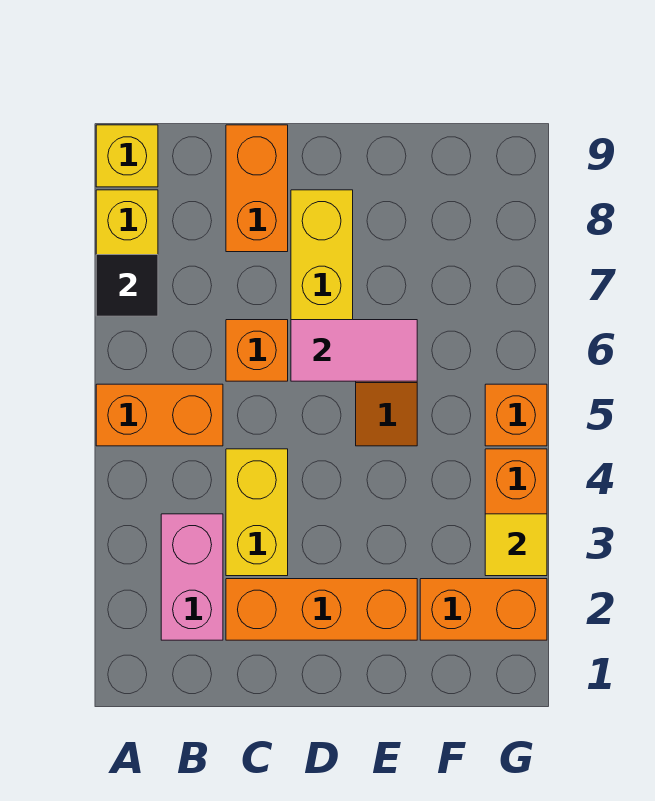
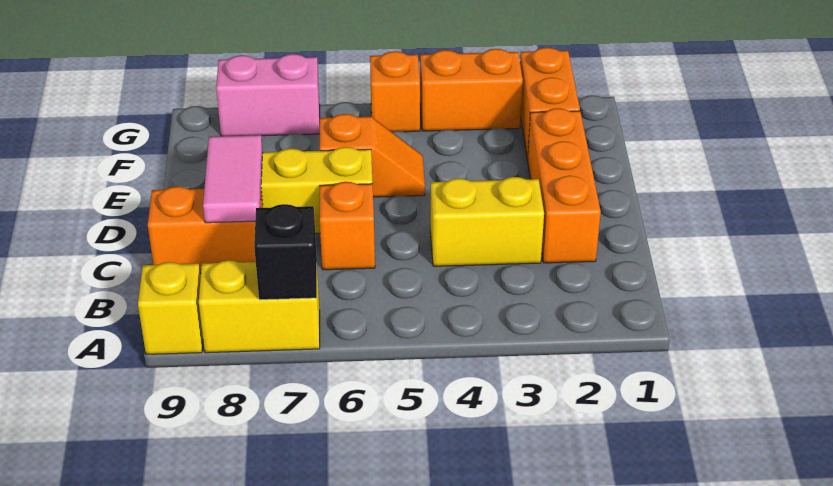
orange brick A5:B5 level 1 -> none
black tile A7 level 2 -> black brick A7 level 2
pink brick B2:B3 level 1 -> pink brick G7:G8 level 1
pink tile D6:E6 level 2 -> pink tile C8:D8 level 2
yellow tile G3 level 2 -> none

